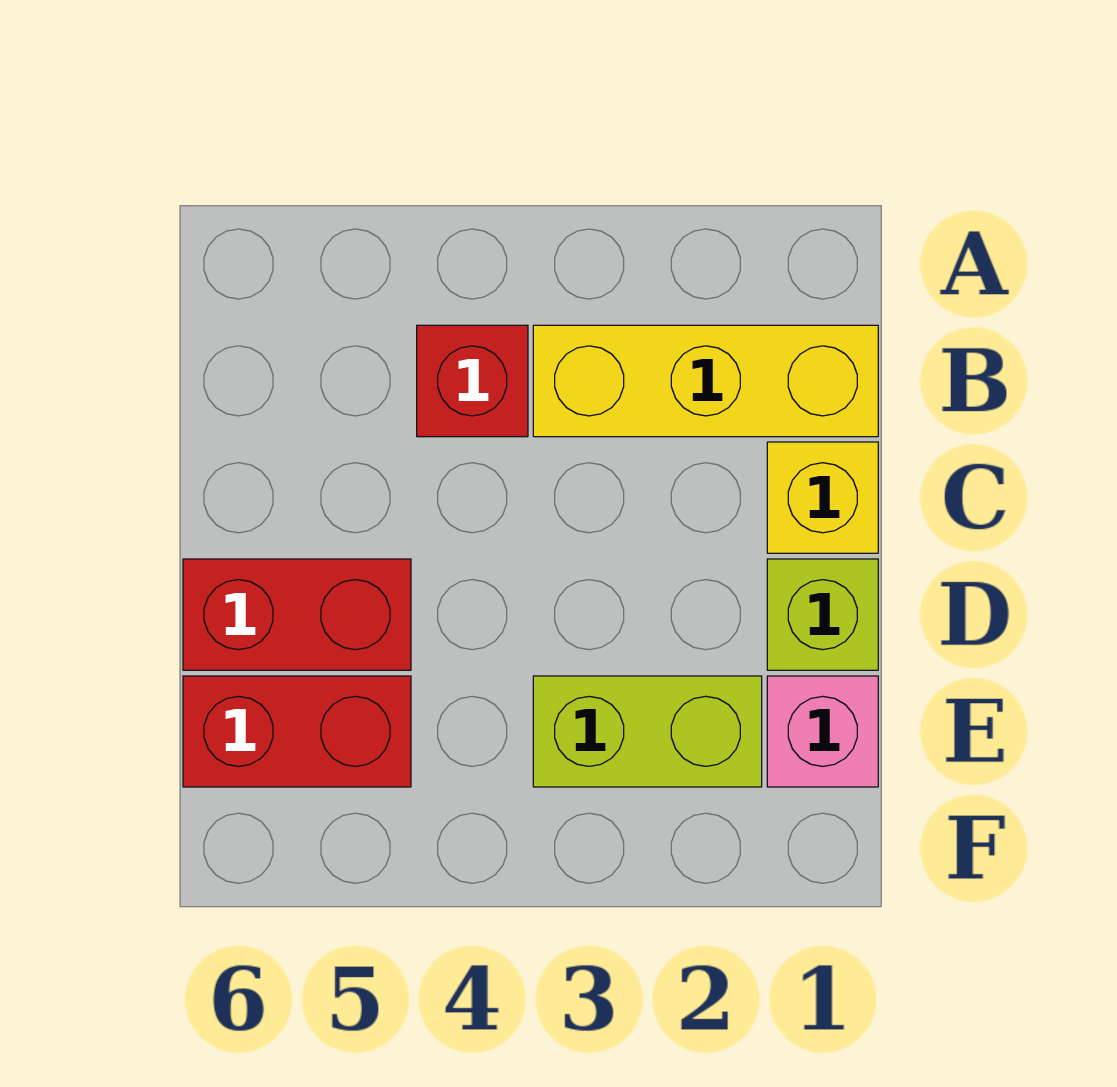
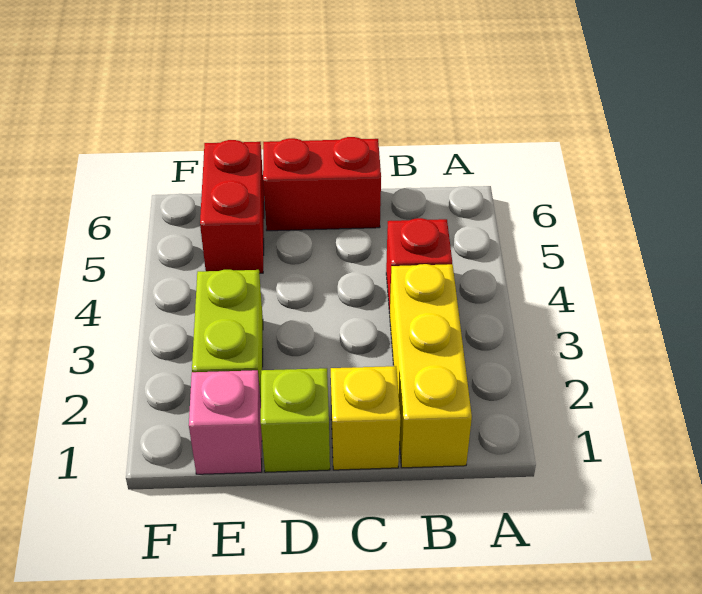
red brick D5:D6 level 1 -> red brick C6:D6 level 1

